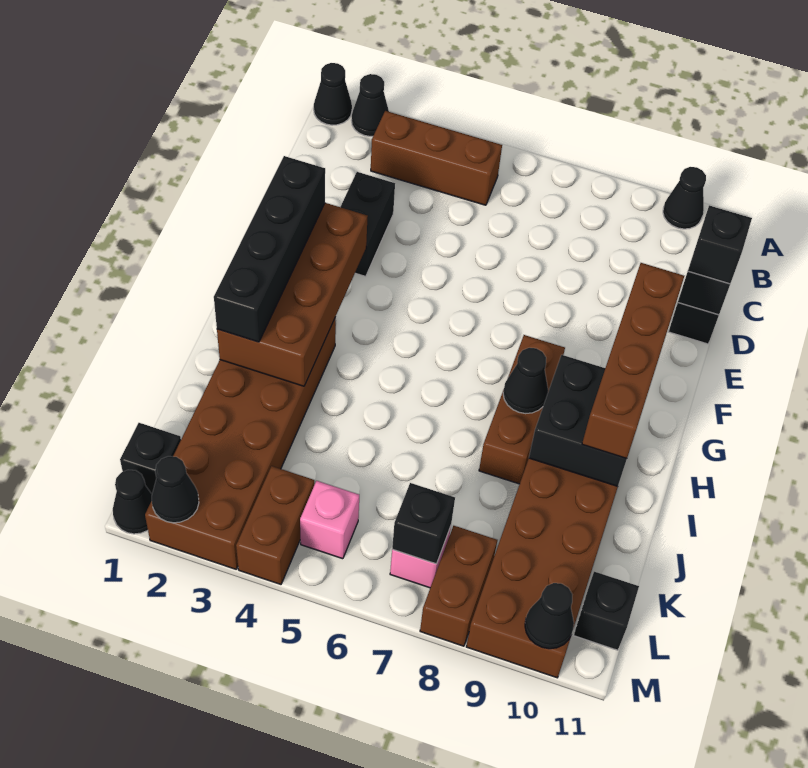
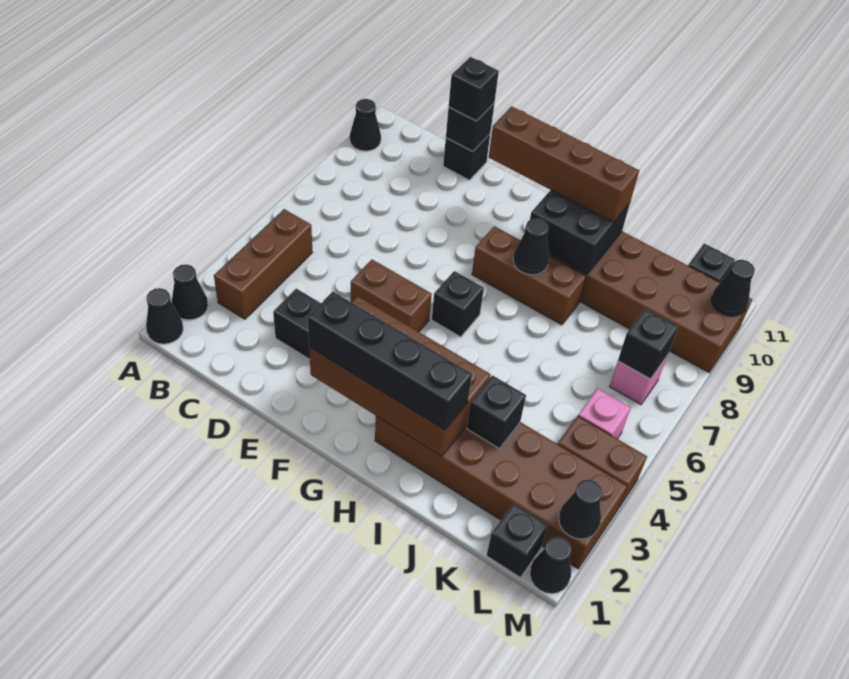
none -> black brick G6 level 1
none -> black brick J3 level 2
brown brick L8:M8 level 1 -> brown brick E5:F5 level 1

